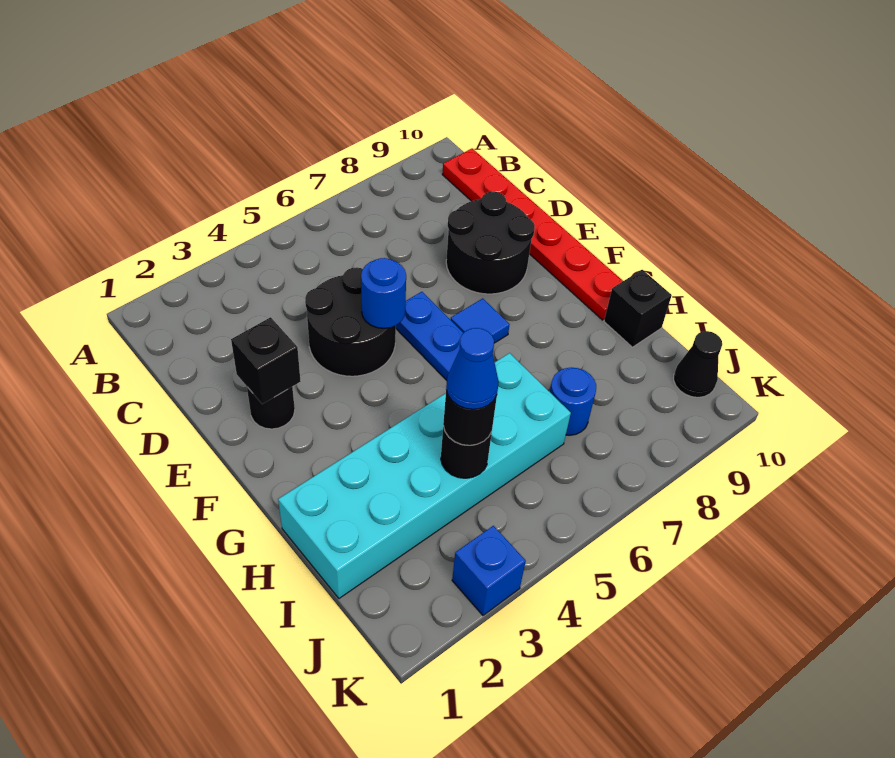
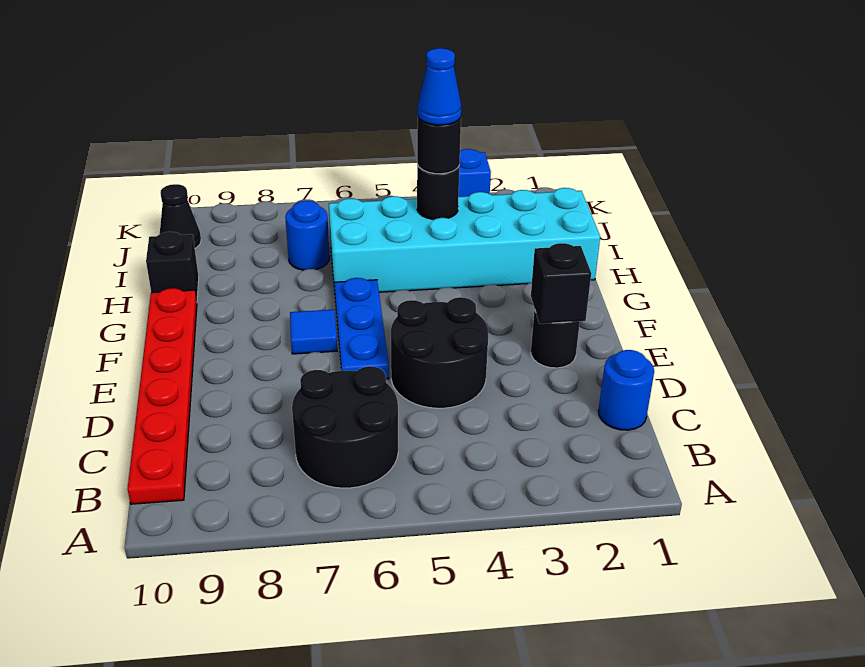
black round brick D8:E9 level 1 -> black round brick B6:C7 level 1
blue round brick E5 level 2 -> blue round brick C1 level 1

